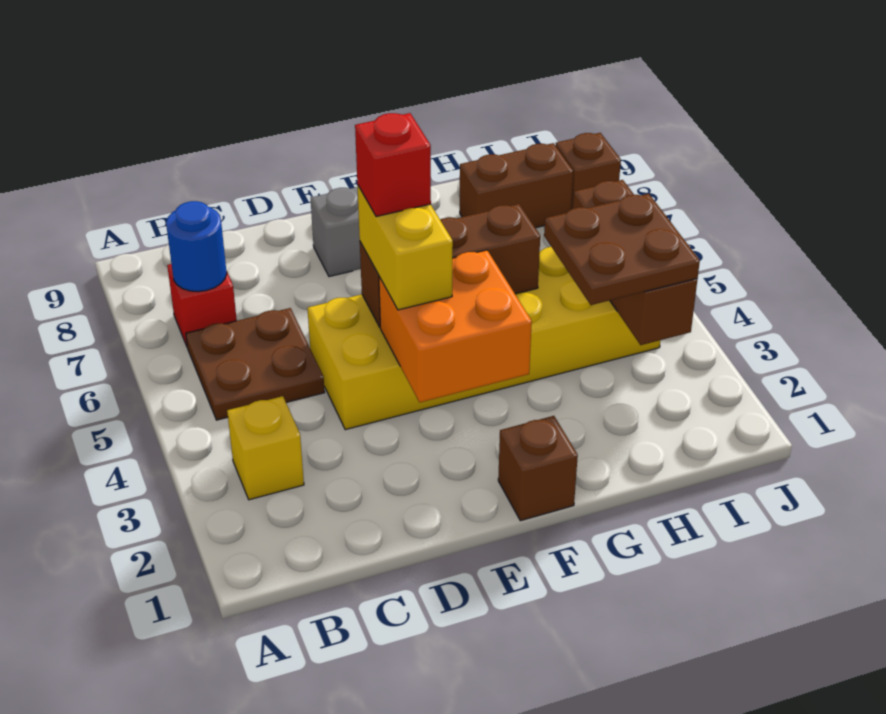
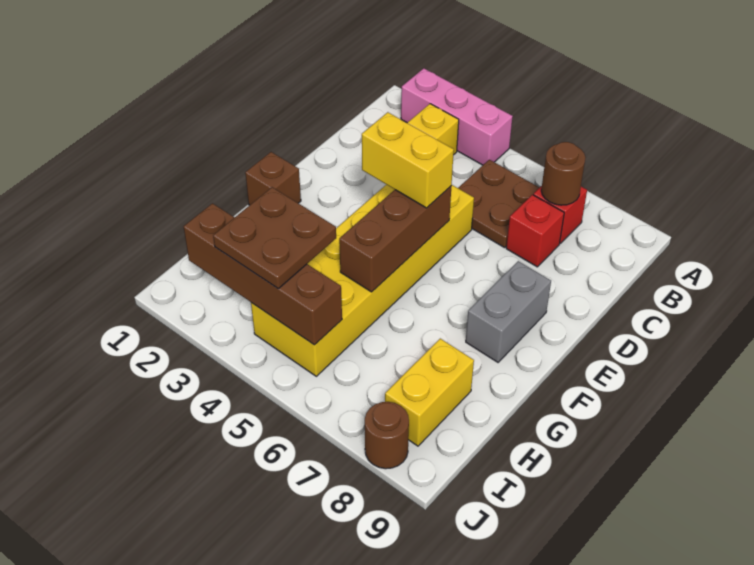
none -> pink brick A2:A4 level 1
blue round brick B7 level 2 -> brown round brick B7 level 2
orange brick E3:F4 level 2 -> none
red brick E5 level 4 -> red brick C7 level 1
brown brick H8:I8 level 1 -> yellow brick H8:I8 level 1
brown brick I3:I5 level 2 -> brown brick I2:I5 level 2
brown brick J8 level 1 -> brown round brick J8 level 1

